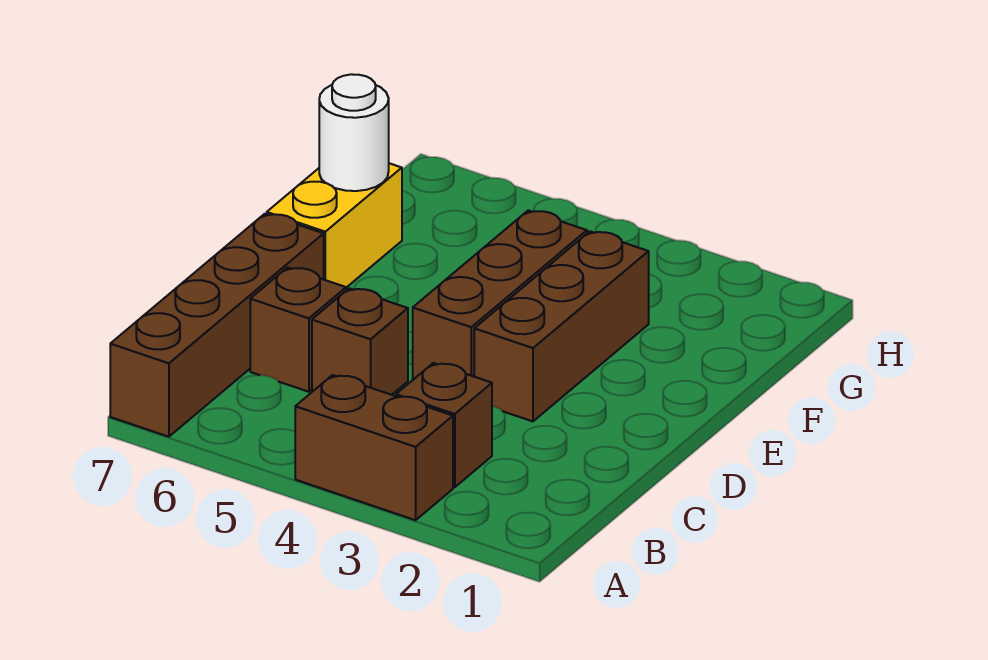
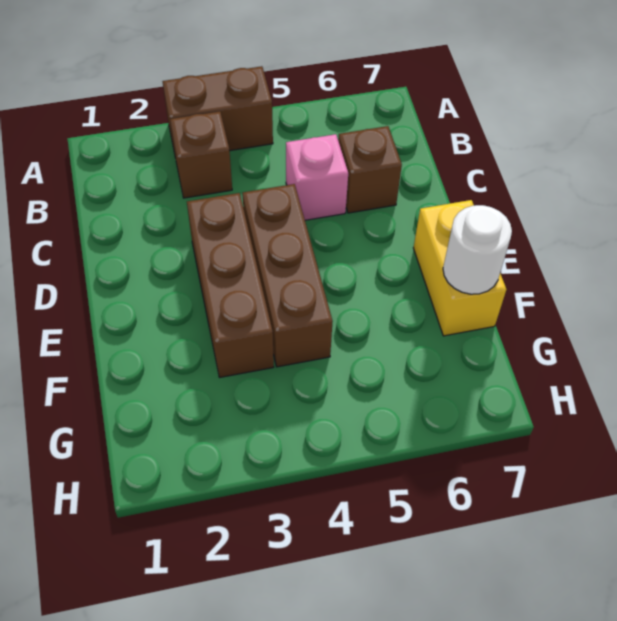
brown brick A7:D7 level 1 -> none
brown brick C5 level 1 -> pink brick C5 level 1

